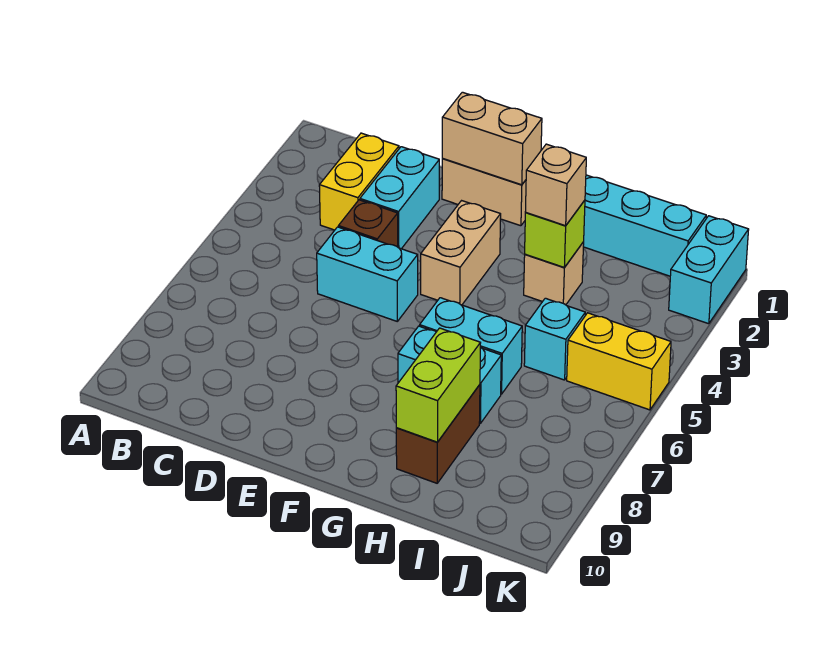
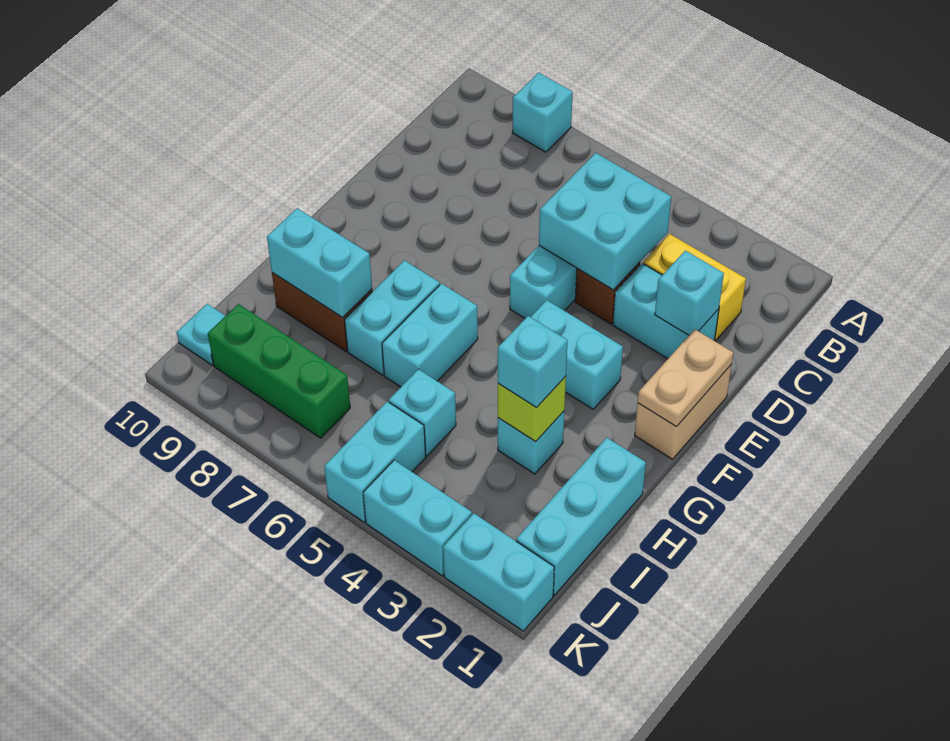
none -> cyan brick A8 level 1
none -> cyan brick C4:D5 level 2
none -> cyan brick D2 level 2
tan brick E1:F1 level 2 -> tan plate E1:F1 level 2
tan brick F3:F4 level 1 -> cyan brick F3:F4 level 1
tan brick H3 level 1 -> cyan brick H3 level 1
tan brick H3 level 3 -> cyan brick H3 level 3
lime brick H8:H9 level 2 -> cyan brick H8:H9 level 2
yellow brick J5:K5 level 1 -> cyan brick J5:K5 level 1
none -> green brick J7:J9 level 1
none -> cyan plate J10 level 1
none -> cyan brick K3:K4 level 1

